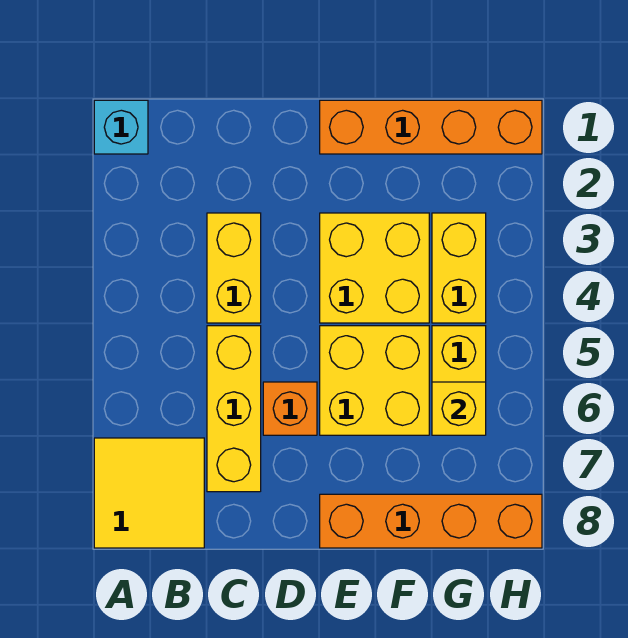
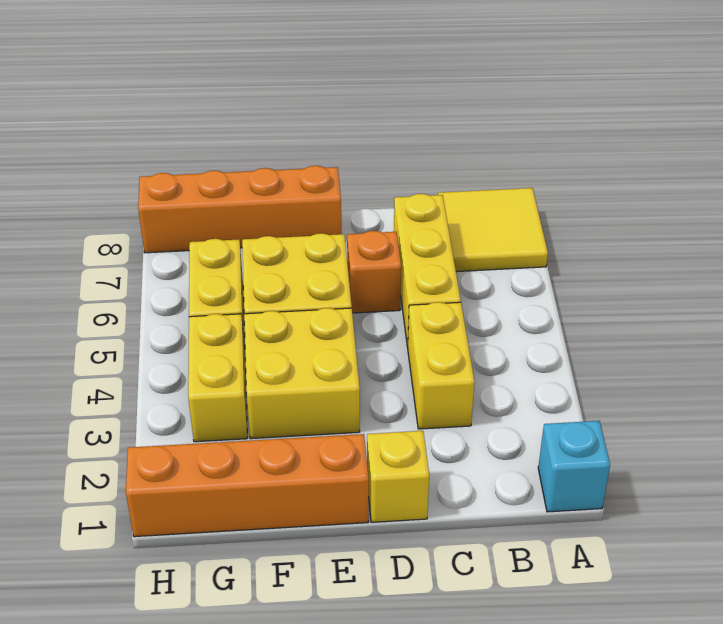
yellow brick G6 level 2 -> yellow brick D1 level 1

